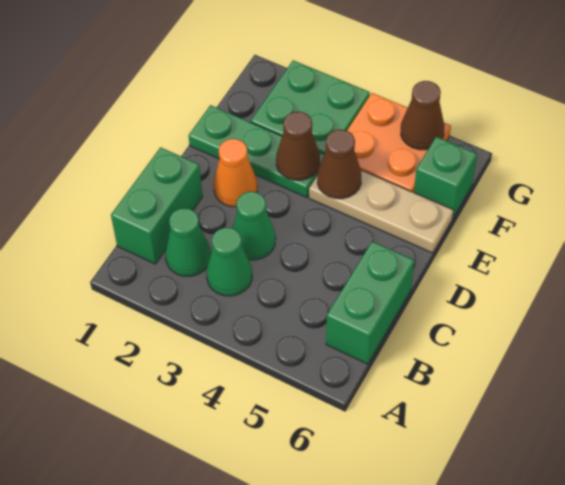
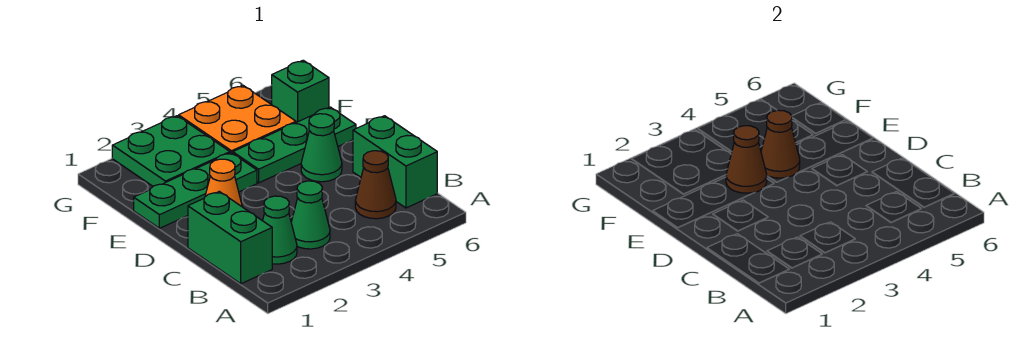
green cone C3 level 1 -> green cone D5 level 1
tan plate E4:E6 level 1 -> green plate E4:E6 level 1
brown cone G5 level 2 -> brown cone B5 level 1

